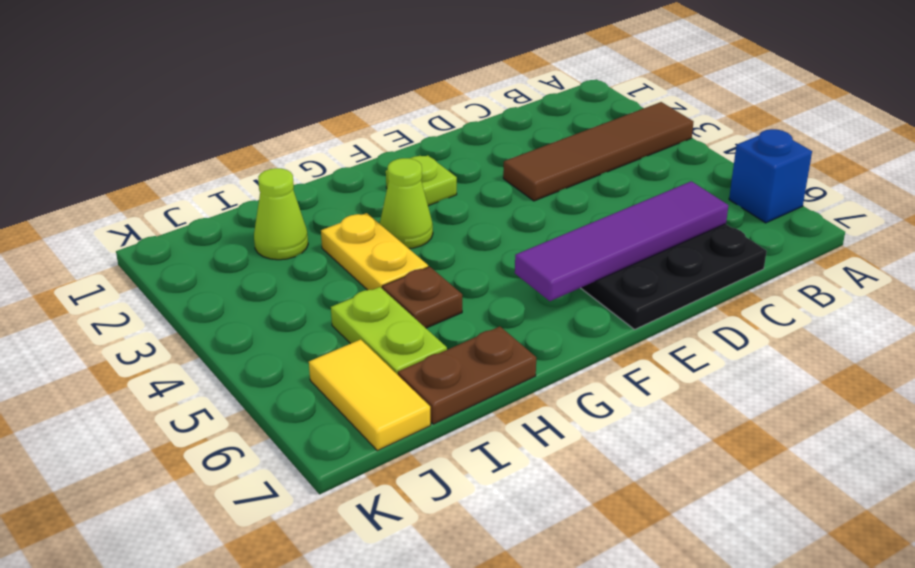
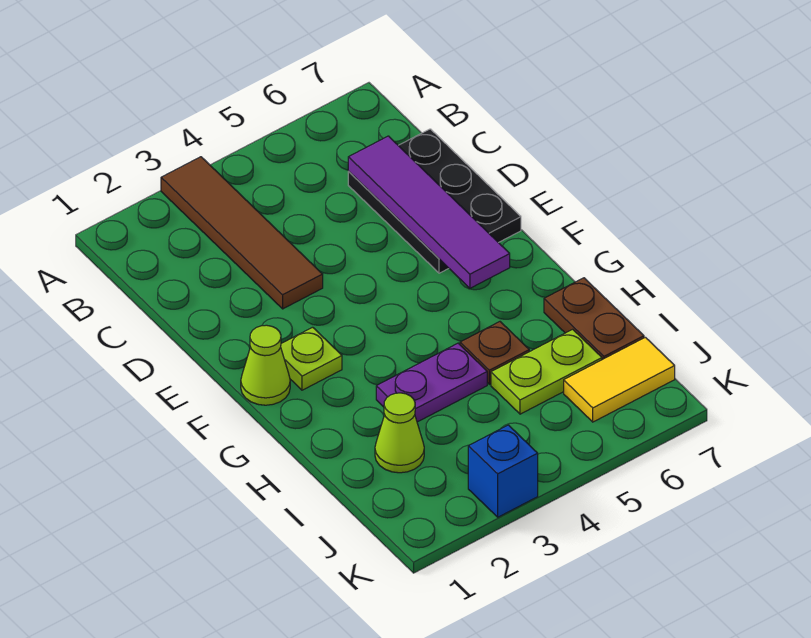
blue brick A6 level 1 -> blue brick K3 level 1
lime cone G3 level 1 -> lime cone F1 level 1
yellow plate H3:H4 level 1 -> purple plate H3:H4 level 1

